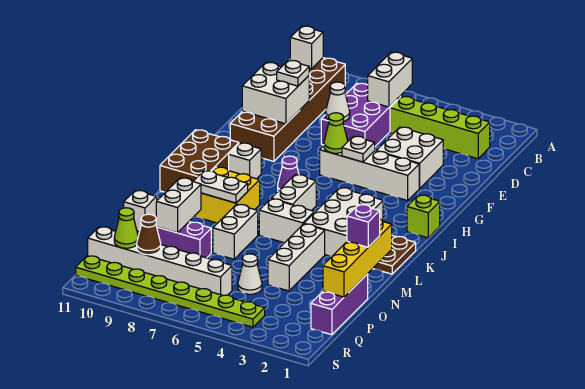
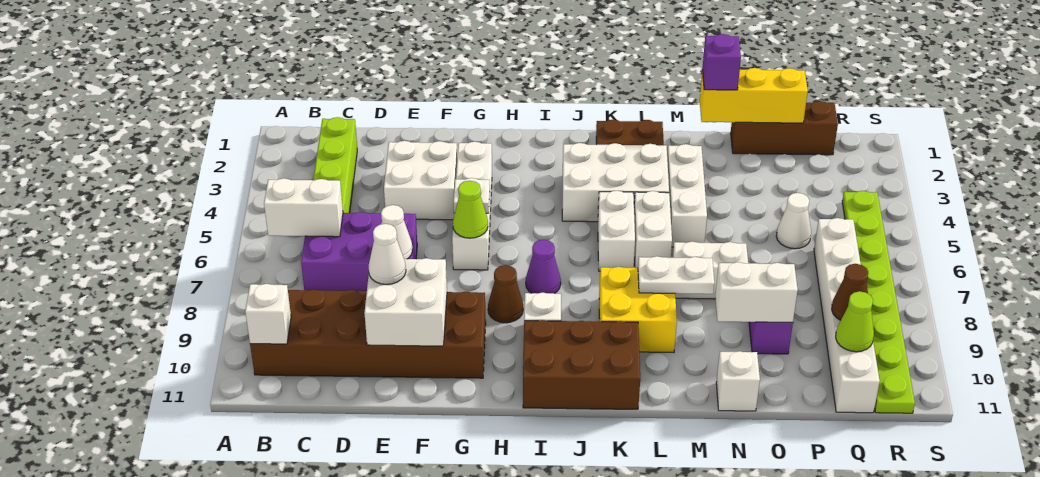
white plate E9 level 3 -> white cone E9 level 3
none -> brown cone H8 level 1
lime brick I1 level 1 -> none
white brick J6:K6 level 1 -> white brick K5:K6 level 1
white plate L8:L9 level 2 -> white plate L8:M8 level 2
yellow brick M1:P1 level 2 -> yellow brick N1:P1 level 2
white brick M4:O4 level 1 -> white brick M3:M5 level 1
purple brick O1:Q1 level 1 -> brown brick O1:Q1 level 1

